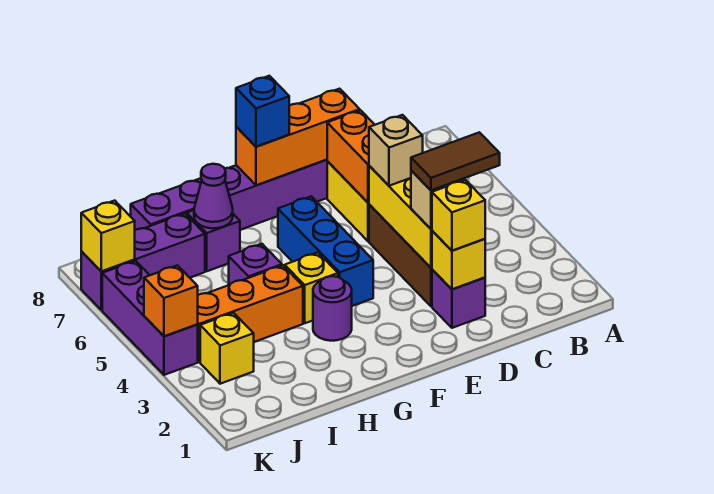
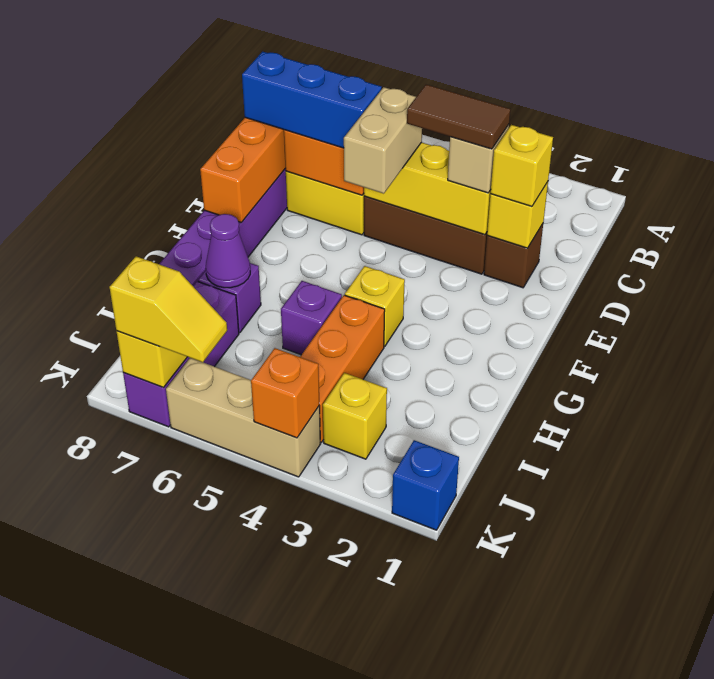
brown tile C3:D3 level 4 -> brown tile D3:D4 level 4
purple brick D2 level 1 -> brown brick D2 level 1
tan brick D5 level 3 -> tan brick D5:E5 level 3
blue brick F4:F6 level 1 -> blue brick D6:D8 level 3
blue brick F8 level 3 -> blue brick K1 level 1
purple round brick G3 level 1 -> none
purple brick K4:K6 level 1 -> tan brick K4:K6 level 1
none -> yellow slope K6:K7 level 3 top 7

